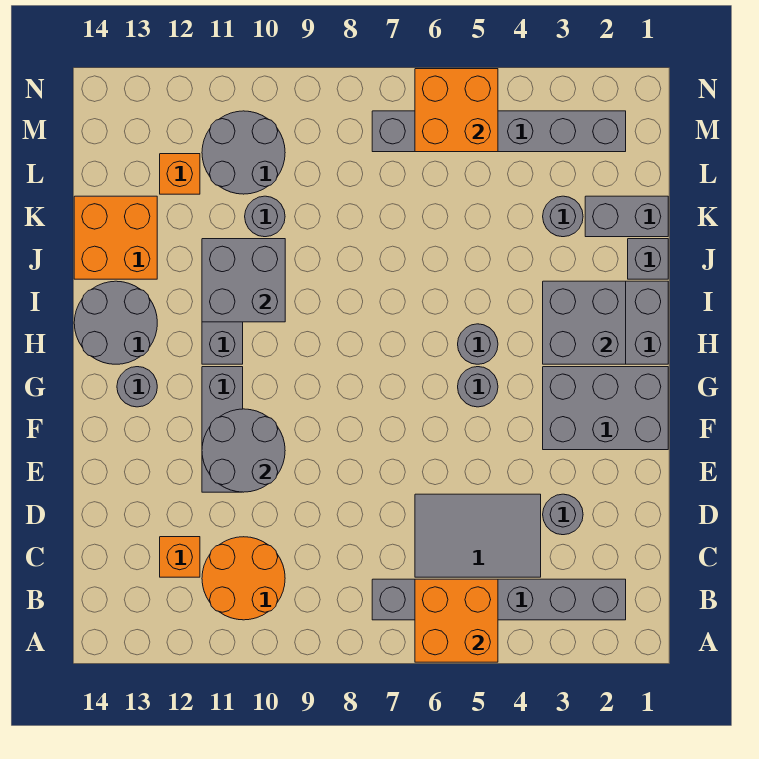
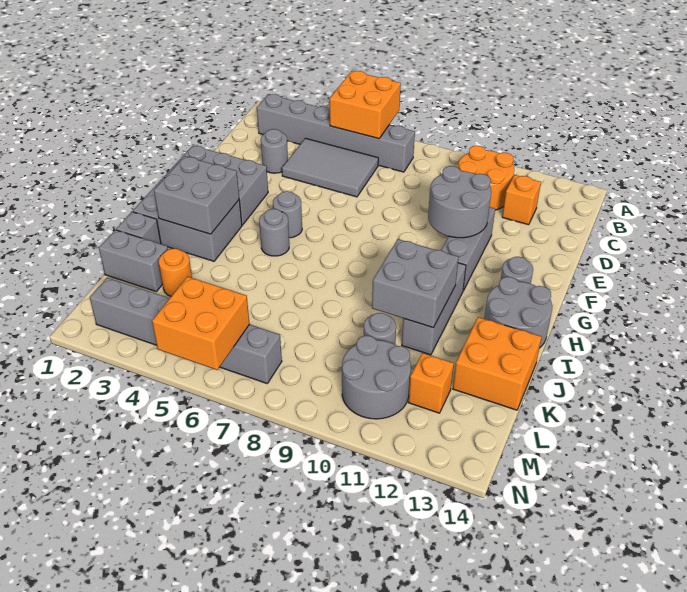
grey round brick K3 level 1 -> orange round brick K3 level 1

